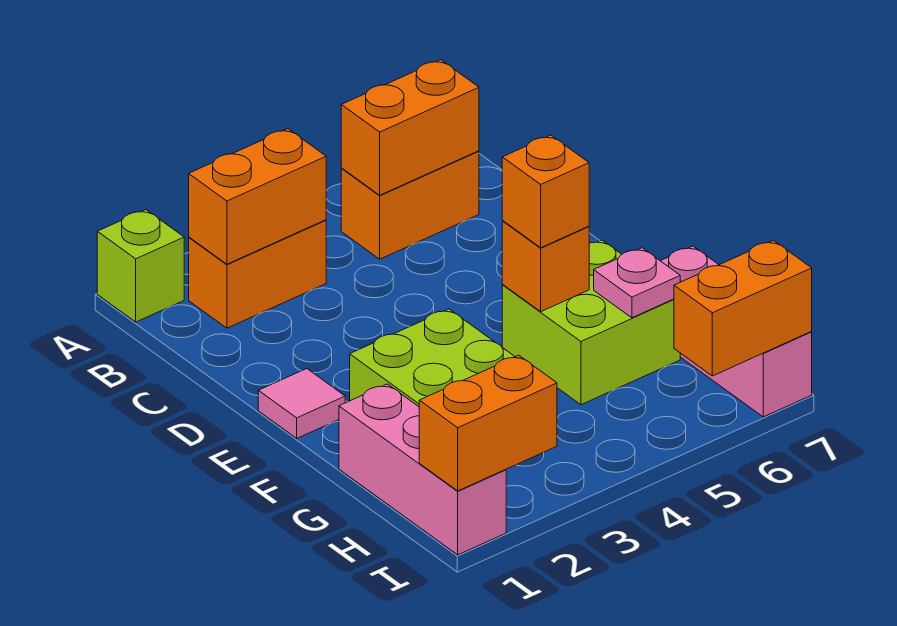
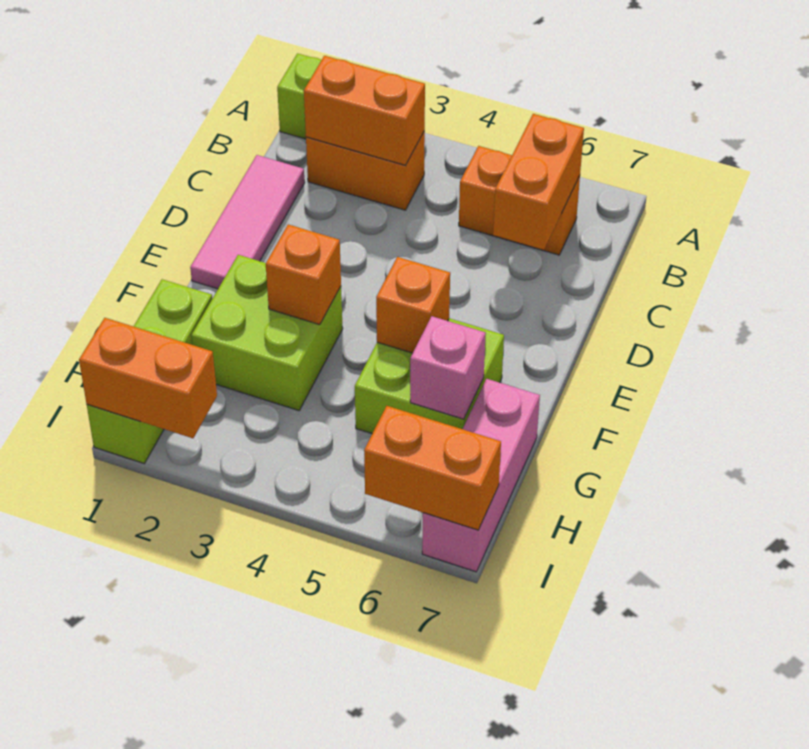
orange brick B5:B6 level 2 -> orange brick B6:C6 level 2
pink tile E1 level 1 -> pink tile C1:E1 level 1
orange brick F5 level 3 -> orange brick F3 level 2
pink brick G1:I1 level 1 -> lime brick G1:I1 level 1
pink plate G6 level 2 -> pink brick G6 level 2

